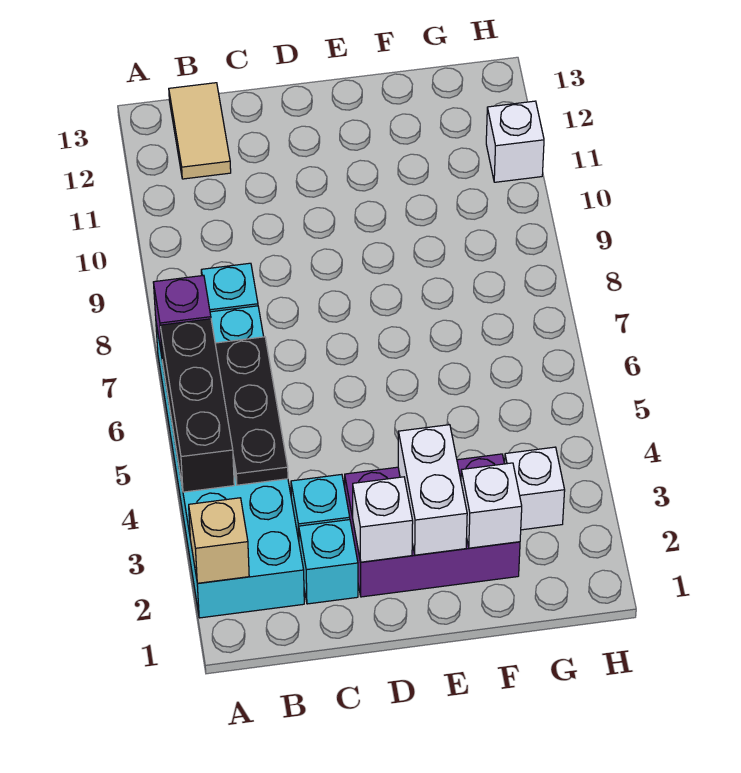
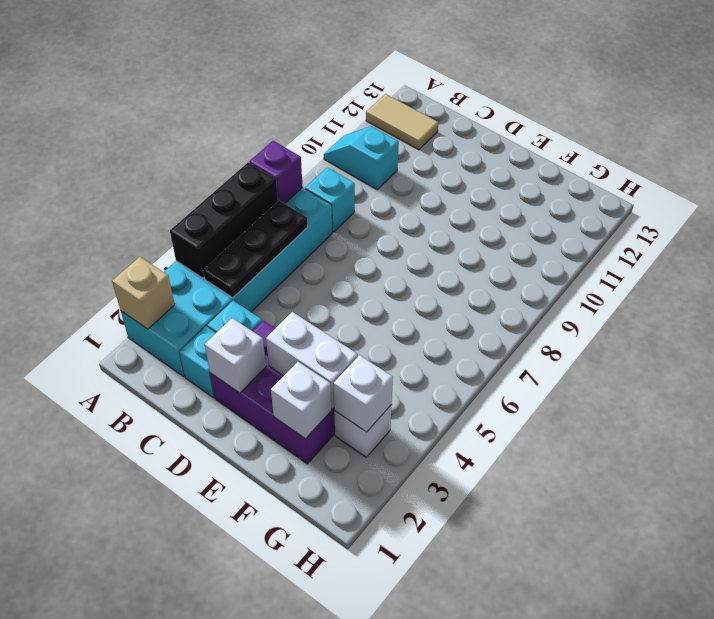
none -> cyan slope A10:B10 level 1 top B
tan tile B12:B13 level 1 -> tan tile A12:B12 level 1
white brick E2:E3 level 2 -> white brick E3:F3 level 2
white brick H11 level 1 -> white brick G3 level 2

